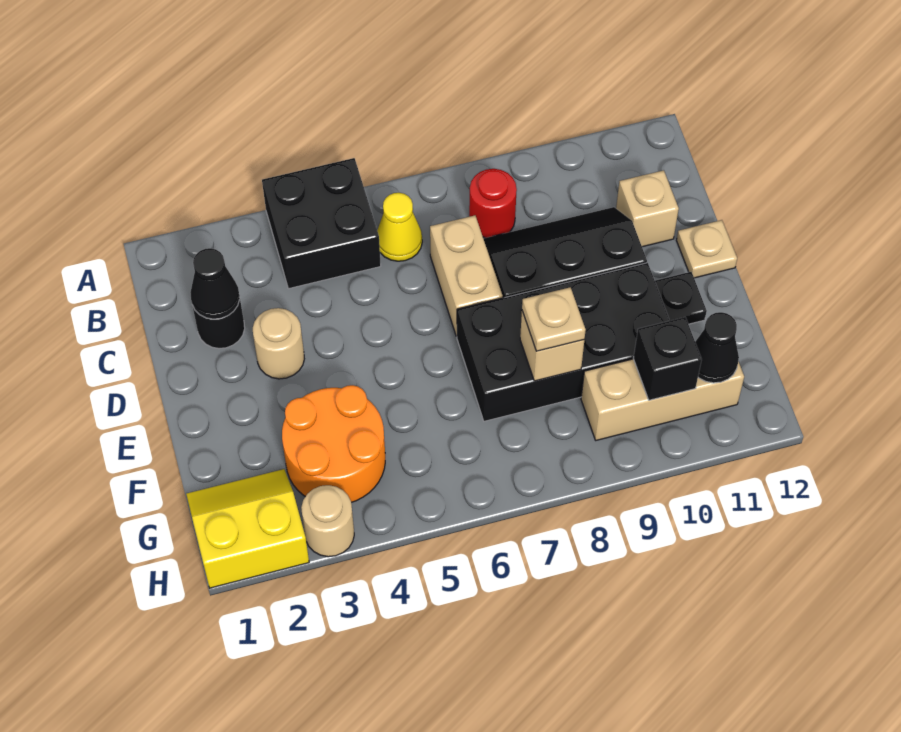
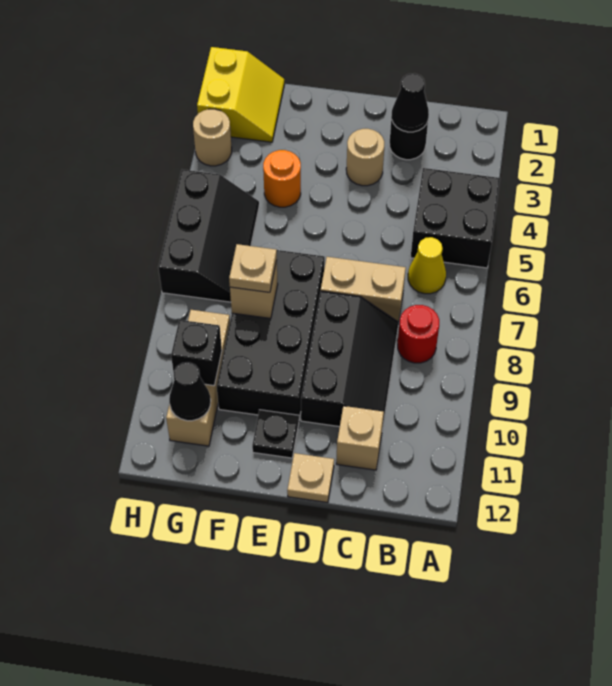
orange round brick F3:G4 level 1 -> orange round brick F4 level 1
none -> black slope G5:H7 level 1 top H

